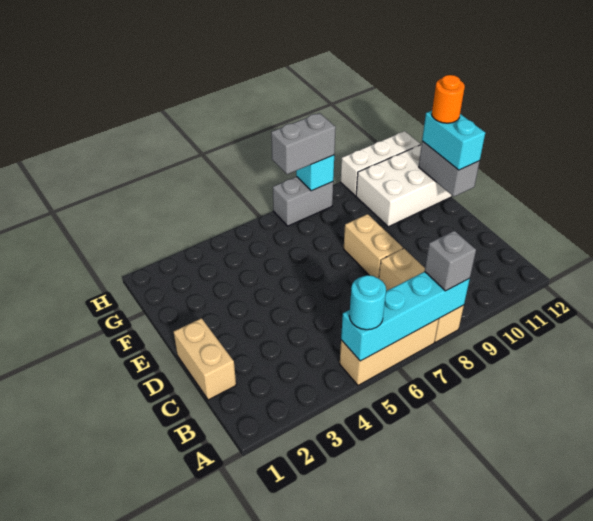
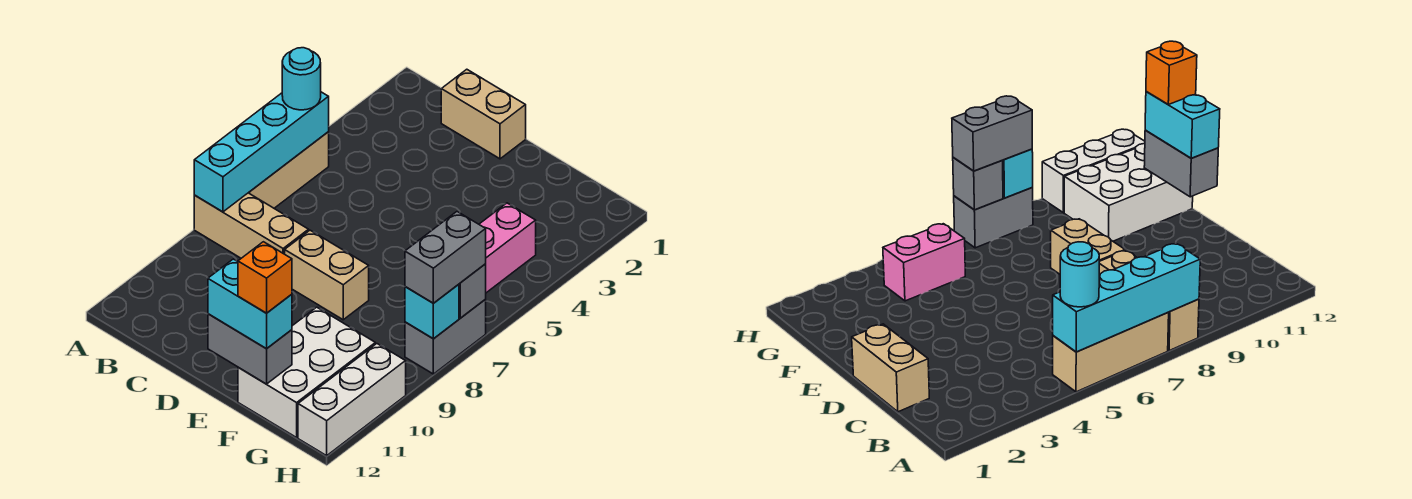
grey brick A8 level 3 -> grey brick H7 level 2
orange round brick F12 level 4 -> orange brick F12 level 4
none -> pink brick G4:G5 level 1

